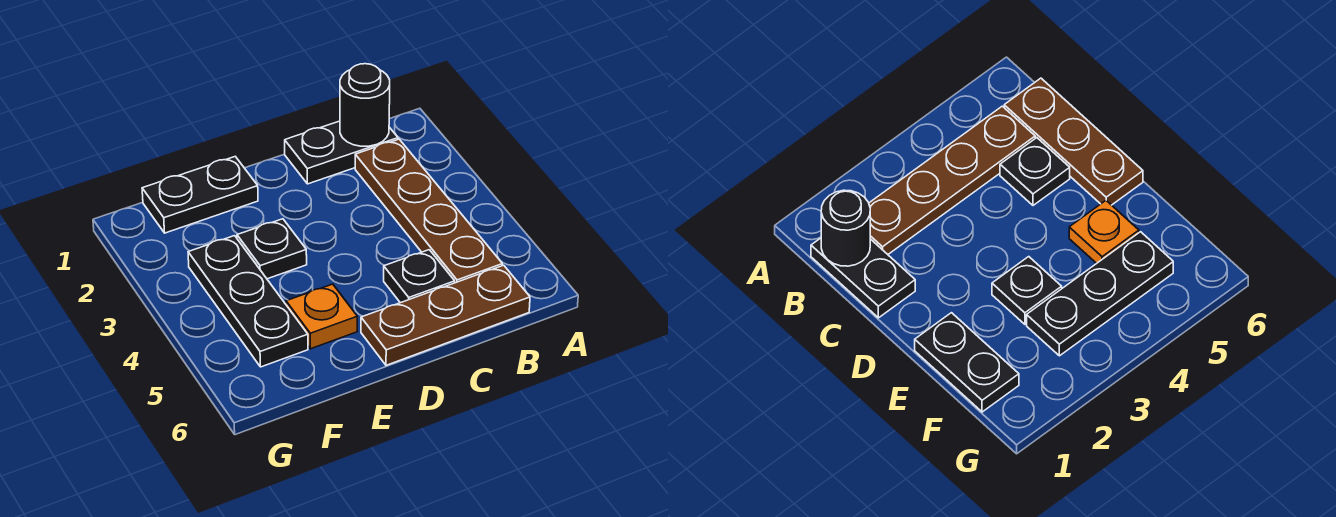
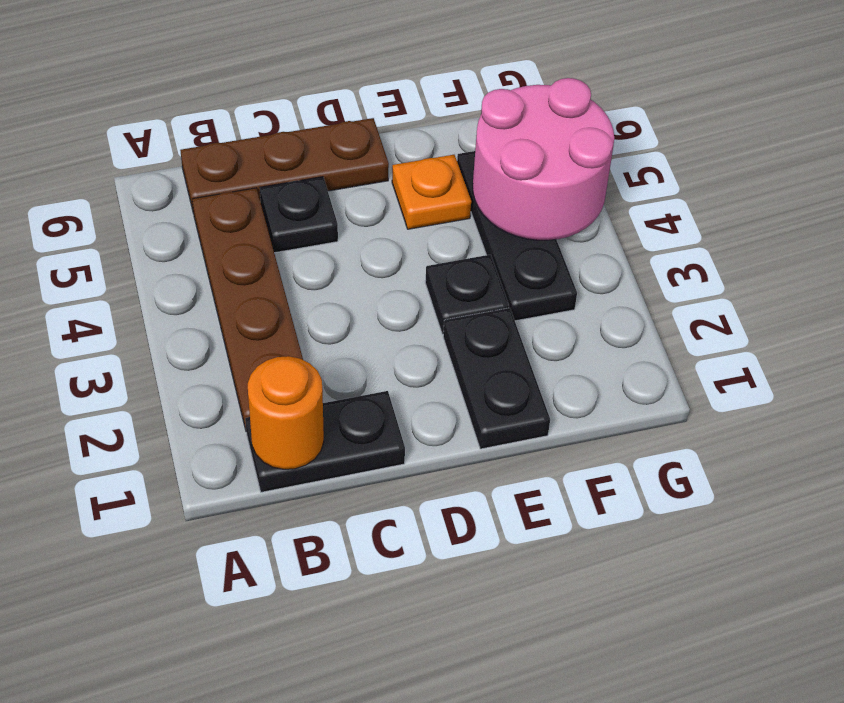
black round brick B1 level 2 -> orange round brick B1 level 2
black plate E1:F1 level 1 -> black plate E1:E2 level 1
none -> pink round brick F4:G5 level 2

